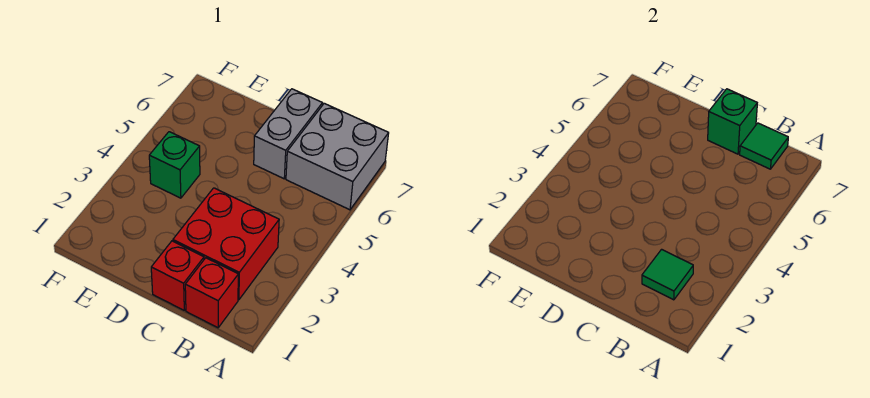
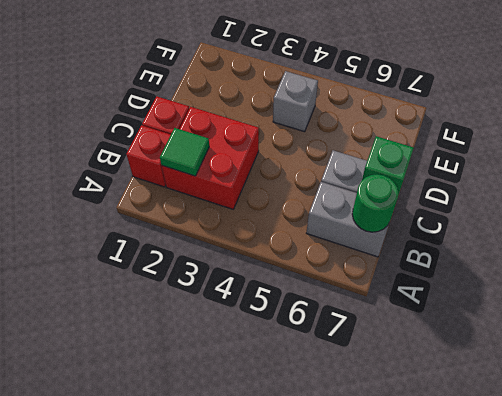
grey brick A6:B7 level 1 -> grey brick B6:B7 level 1
green tile B7 level 2 -> green round brick B7 level 2
green brick E4 level 1 -> grey brick E4 level 1

